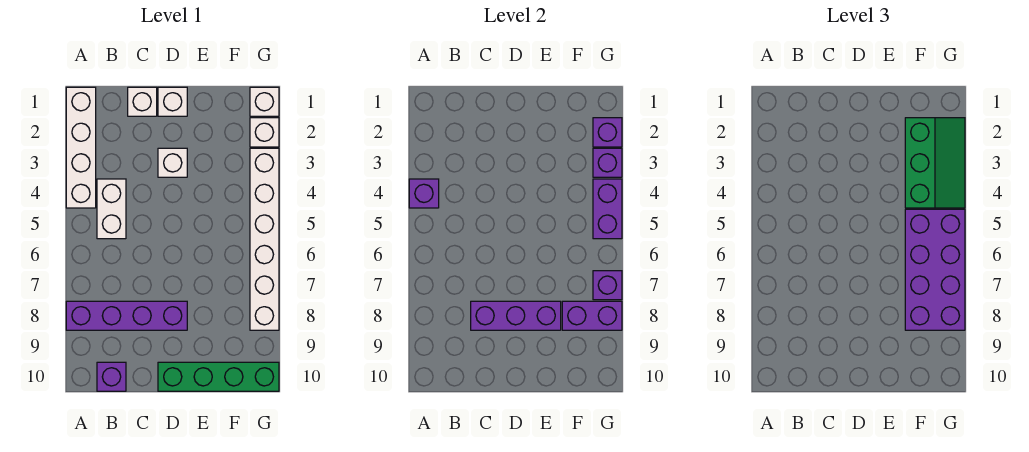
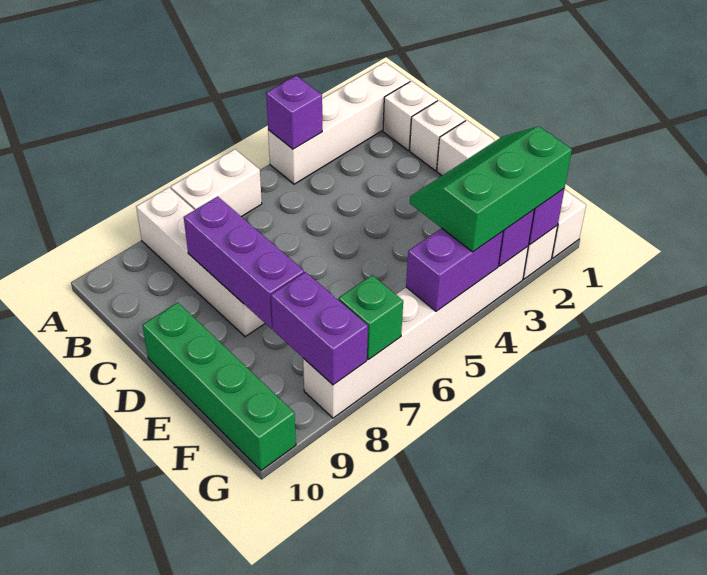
purple brick A8:D8 level 1 -> white brick A8:D8 level 1
white brick B4:B5 level 1 -> white brick A6:A7 level 1
purple brick B10 level 1 -> none
white brick D3 level 1 -> white brick B1 level 1
green slope F2:G4 level 3 top F -> green slope F2:G4 level 3 top G
purple brick F5:G8 level 3 -> none
purple brick G7 level 2 -> green brick G7 level 2

